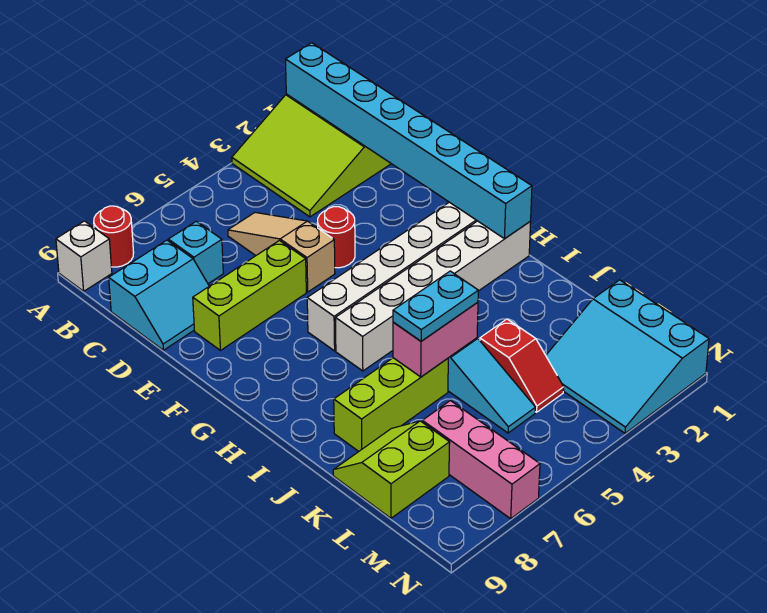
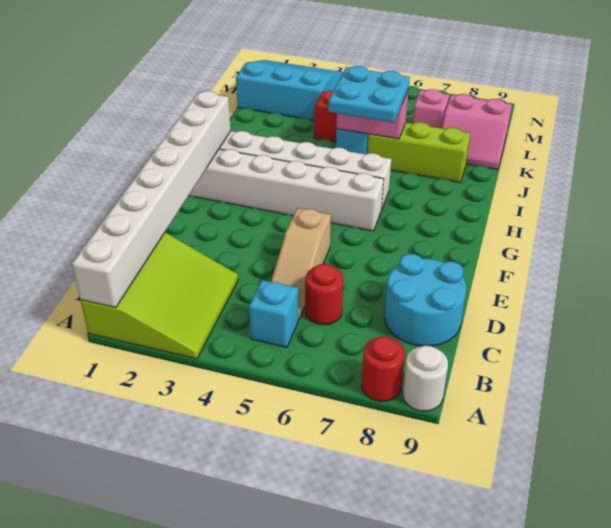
cyan brick A1:H1 level 2 -> white brick A1:H1 level 2
white brick A9 level 1 -> white round brick A9 level 1
cyan brick C7 level 1 -> cyan brick B5 level 1
cyan slope C8:D9 level 1 top C -> cyan round brick C8:D9 level 1
red round brick E4 level 1 -> red round brick C6 level 1
lime brick E6:E8 level 1 -> none
cyan plate J5:J6 level 3 -> cyan plate I5:J6 level 3
lime slope K8:L9 level 1 top L -> pink slope K8:L9 level 1 top L
cyan slope L1:N3 level 1 top 1 -> cyan slope L1:N3 level 1 top L
pink brick L7:N7 level 1 -> pink brick L7 level 1

